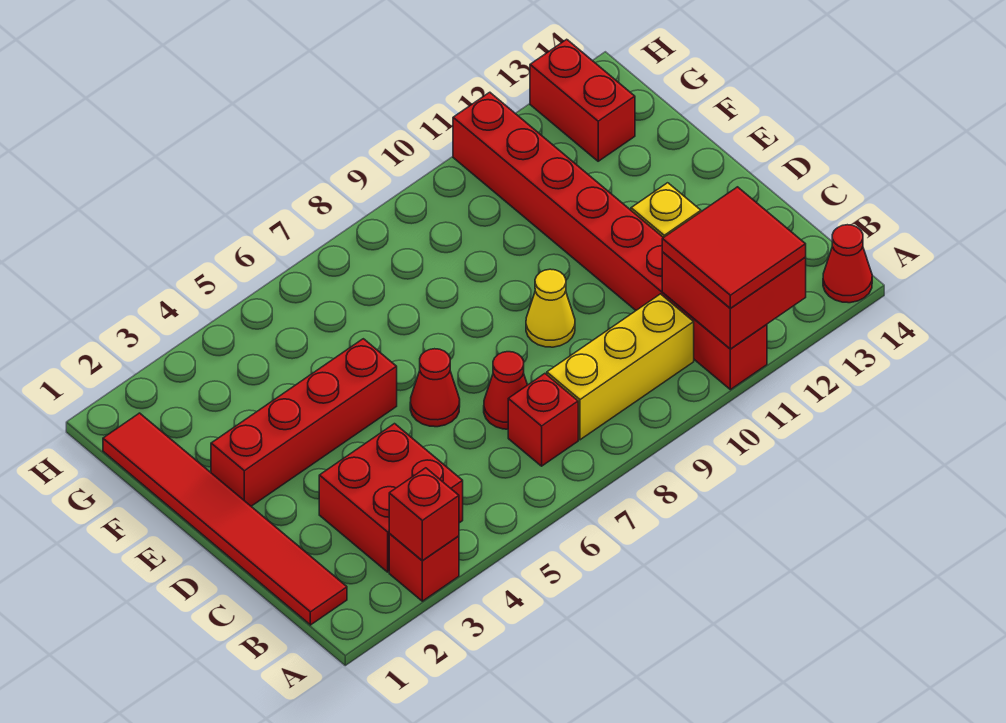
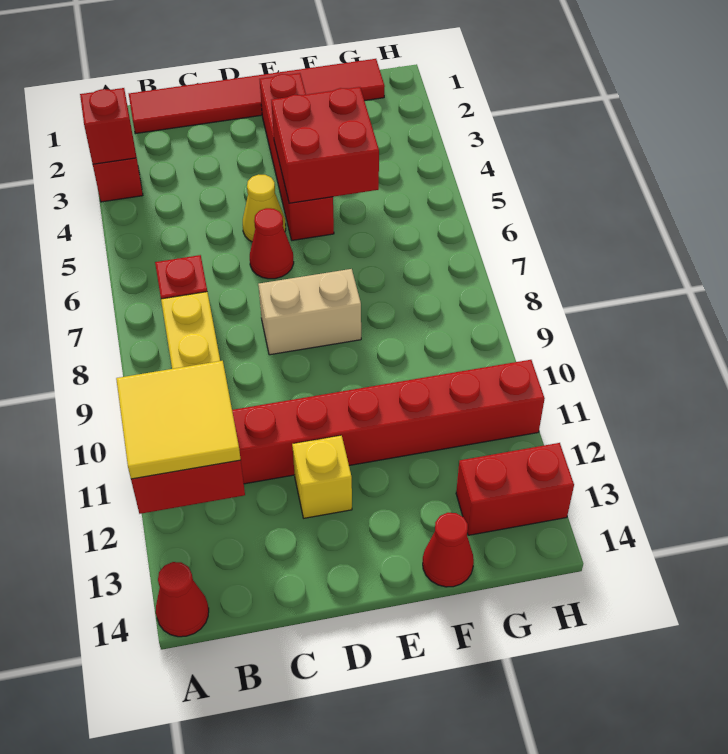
red tile A11:B12 level 3 -> yellow tile A11:B12 level 3
red brick B3:C4 level 1 -> red brick E4:F5 level 2
red cone C7 level 1 -> red cone F14 level 1
none -> tan brick D8:E8 level 1
yellow cone D9 level 1 -> yellow cone D5 level 1

